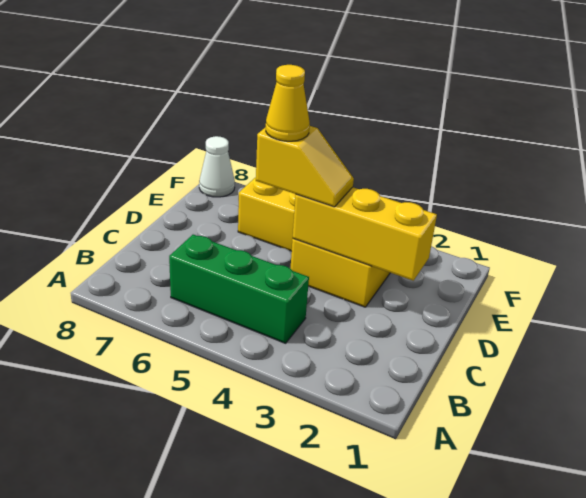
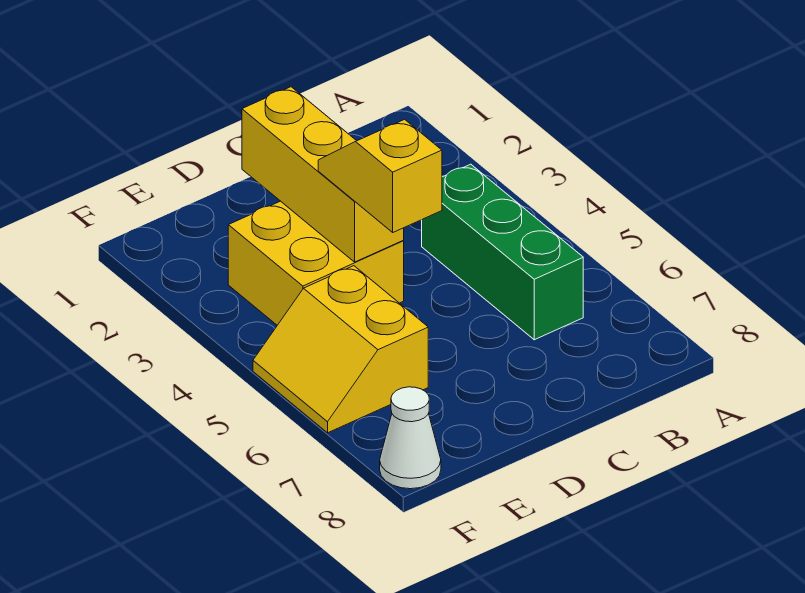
yellow cone D5 level 4 -> none

